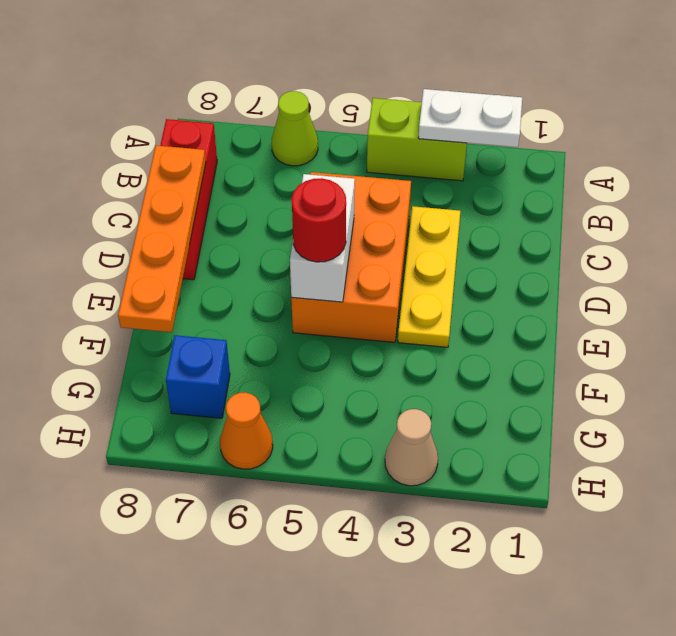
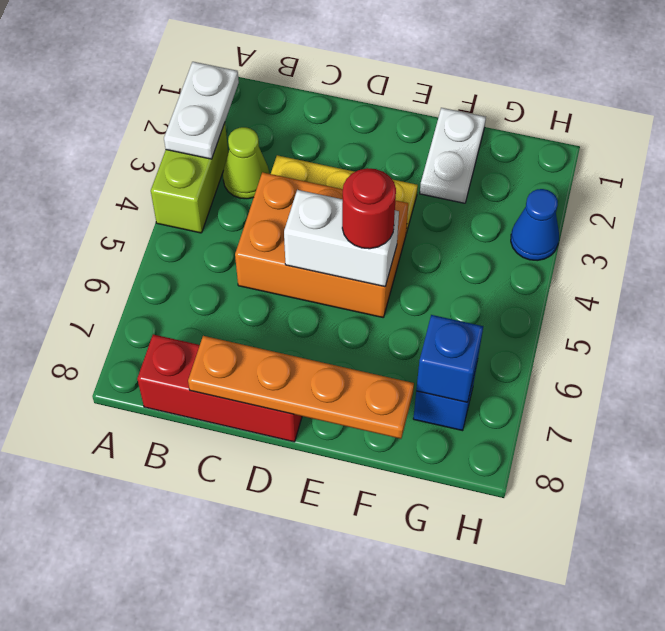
lime cone A6 level 1 -> lime cone B3 level 1
none -> white plate F1:F2 level 1
none -> blue brick G7 level 2
tan cone H3 level 1 -> blue cone H3 level 1
orange cone H6 level 1 -> none

